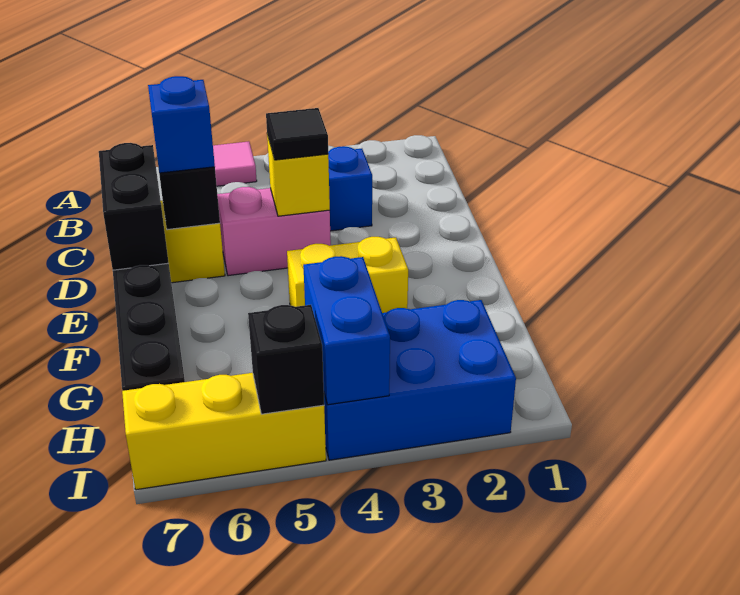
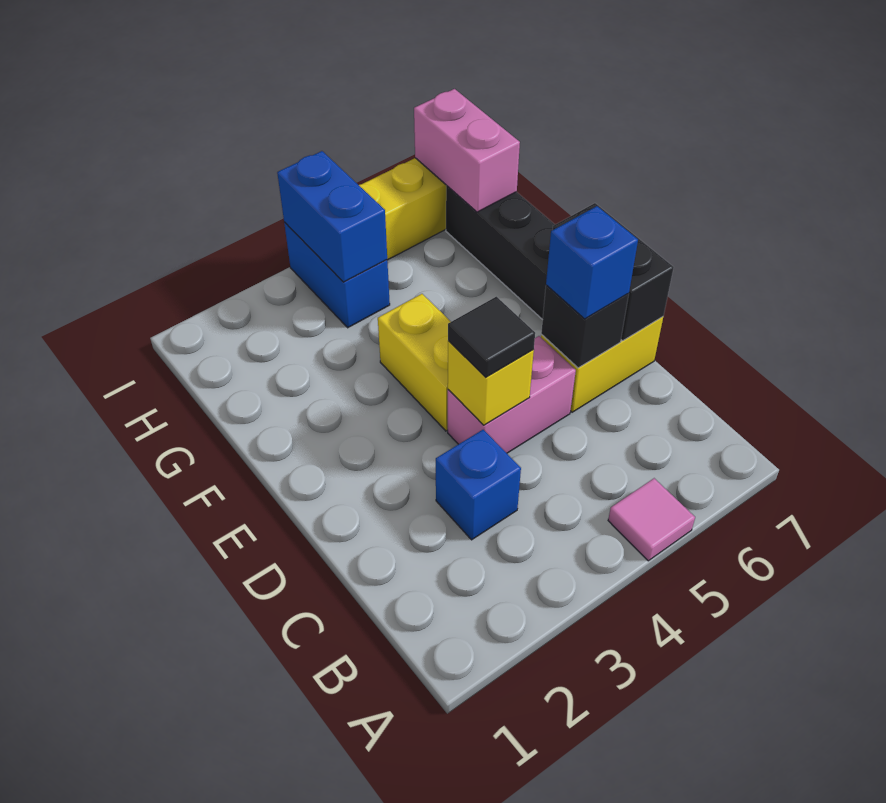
yellow brick F3:F4 level 1 -> yellow brick E4:F4 level 1
blue brick H2:I4 level 1 -> blue brick H4:I4 level 1
none -> pink brick H7:I7 level 2
black brick I5 level 2 -> none

